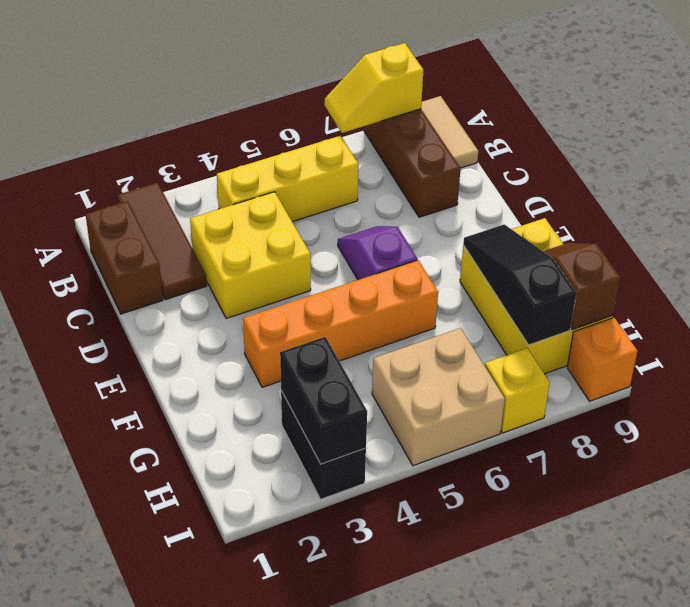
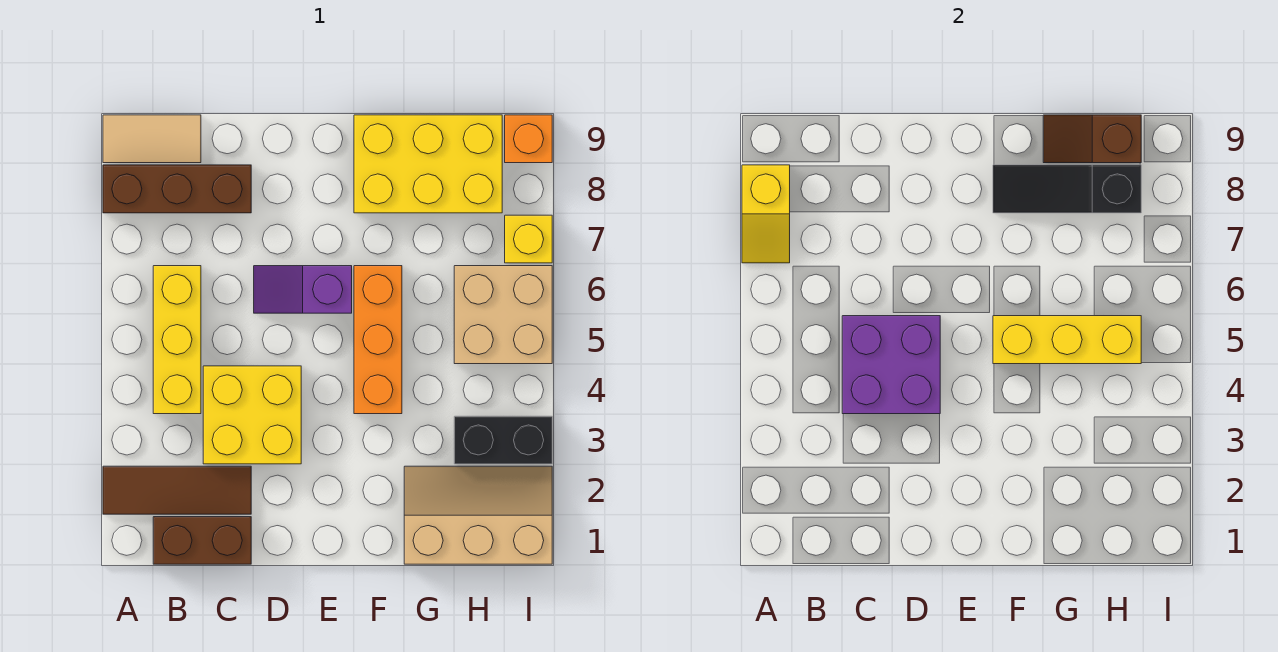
none -> purple brick C4:D5 level 2
orange brick F3:F6 level 1 -> orange brick F4:F6 level 1
none -> yellow brick F5:H5 level 2
none -> tan slope G1:I2 level 1 top 1
black brick H3:I3 level 2 -> none

